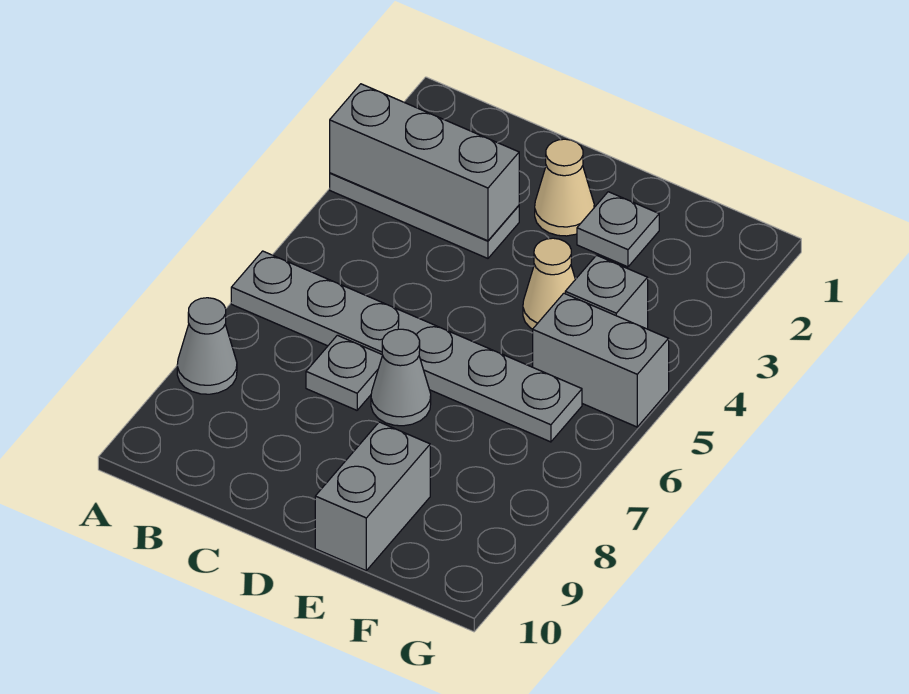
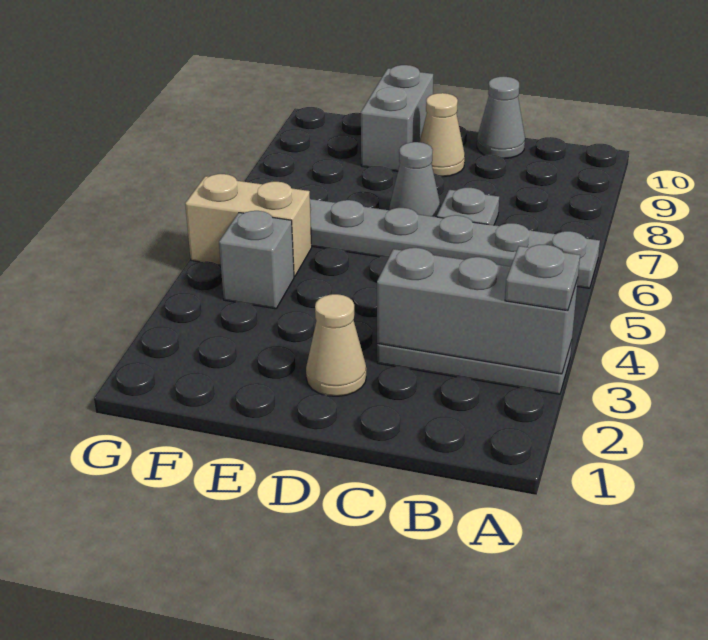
grey cone A8 level 1 -> grey cone C10 level 1
grey plate E2 level 1 -> grey plate A3 level 3
tan cone E4 level 1 -> tan cone D9 level 1
grey brick F5:G5 level 1 -> tan brick F5:G5 level 1

